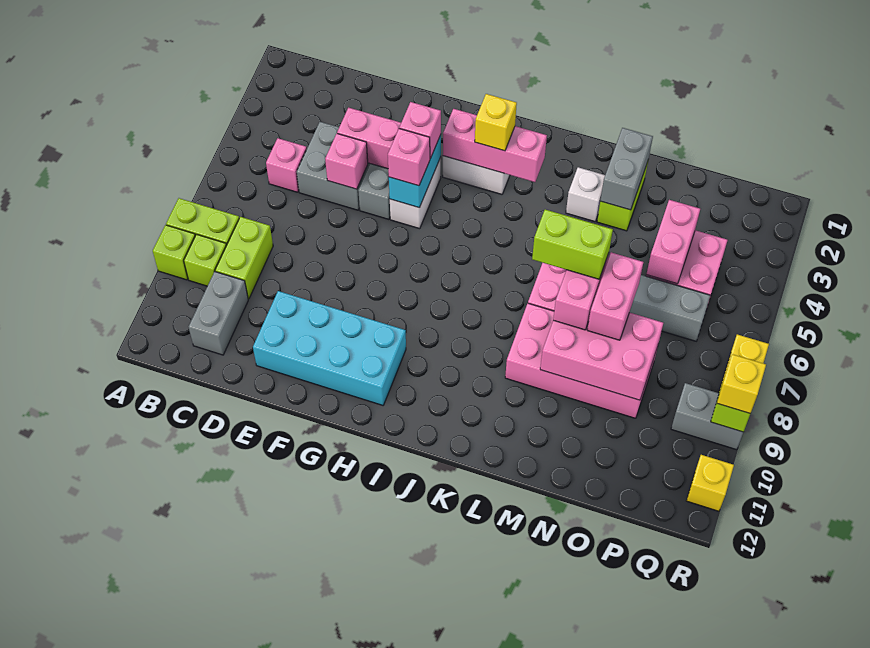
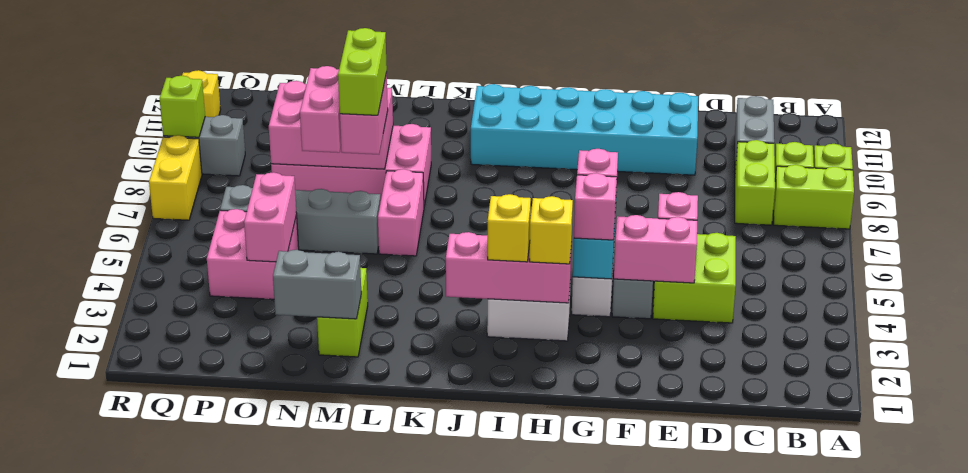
pink brick C5 level 1 -> none
grey brick D4:E5 level 1 -> lime brick D4:E5 level 1
cyan brick E10:H11 level 1 -> cyan brick E10:J11 level 1
white brick L3 level 1 -> none
lime brick L7:M7 level 4 -> lime brick M7:M8 level 4
grey brick M2:M3 level 2 -> grey brick M2:N2 level 2
yellow brick R9 level 3 -> yellow brick H3 level 3

